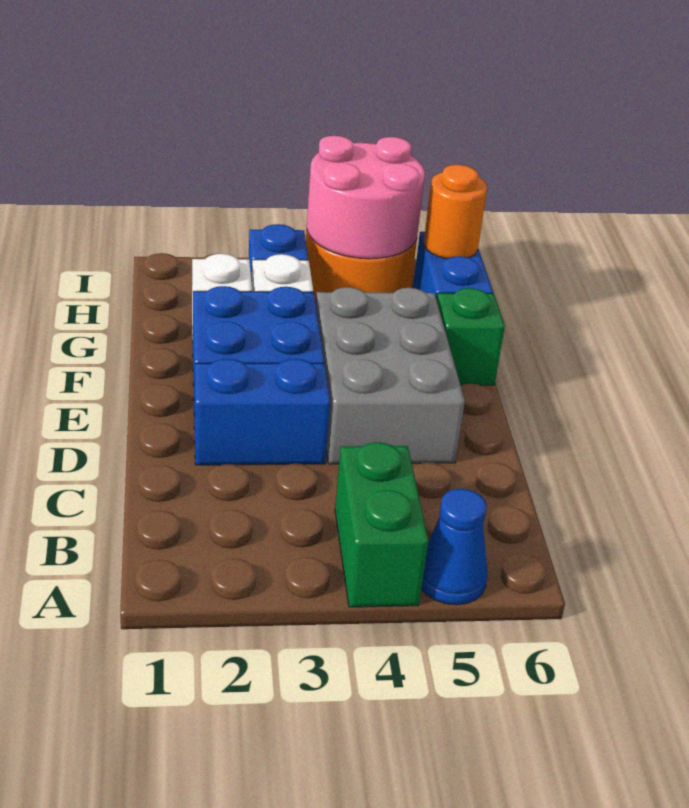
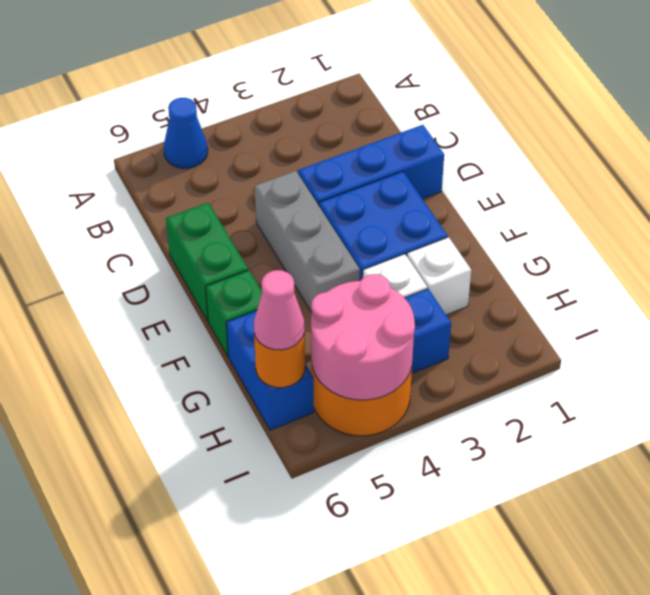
green brick A4:B4 level 1 -> green brick D6:E6 level 1
blue brick D2:D3 level 1 -> blue brick D1:D3 level 1
grey brick D4:F5 level 1 -> grey brick D4:F4 level 1
none -> pink cone H6 level 3

